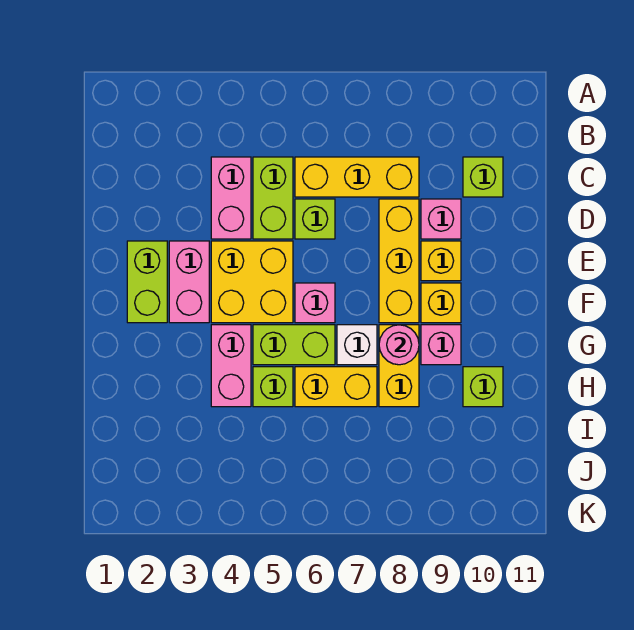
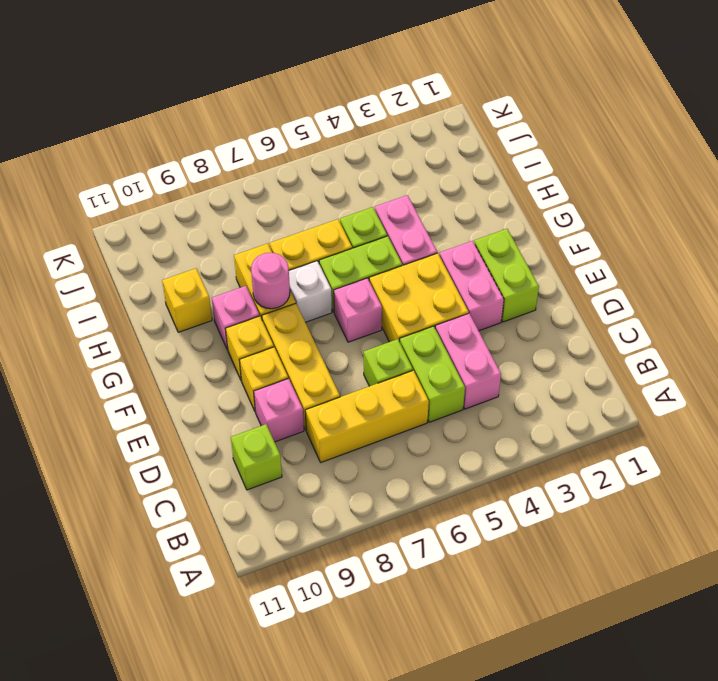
lime brick H10 level 1 -> yellow brick H10 level 1

